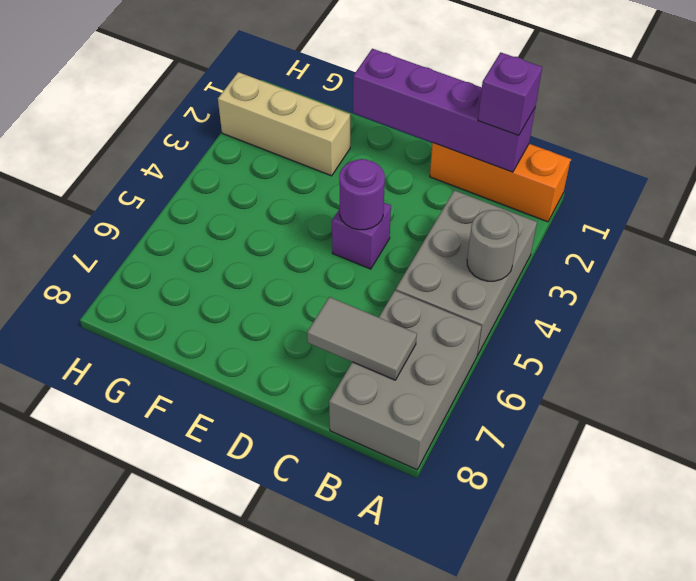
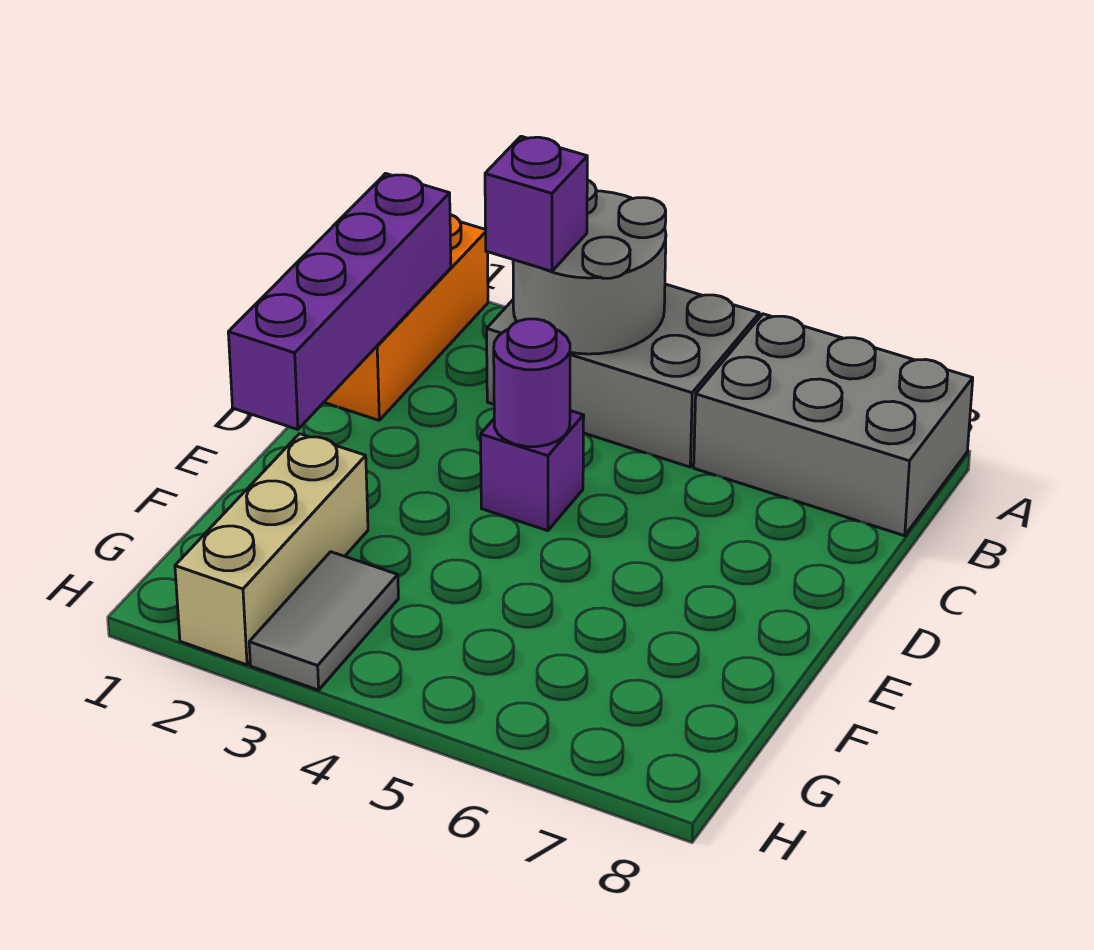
grey round brick A4 level 2 -> grey round brick A3:B4 level 2
purple brick B1 level 3 -> purple brick B3 level 3
grey tile B7:C7 level 2 -> grey tile G3:H3 level 1

